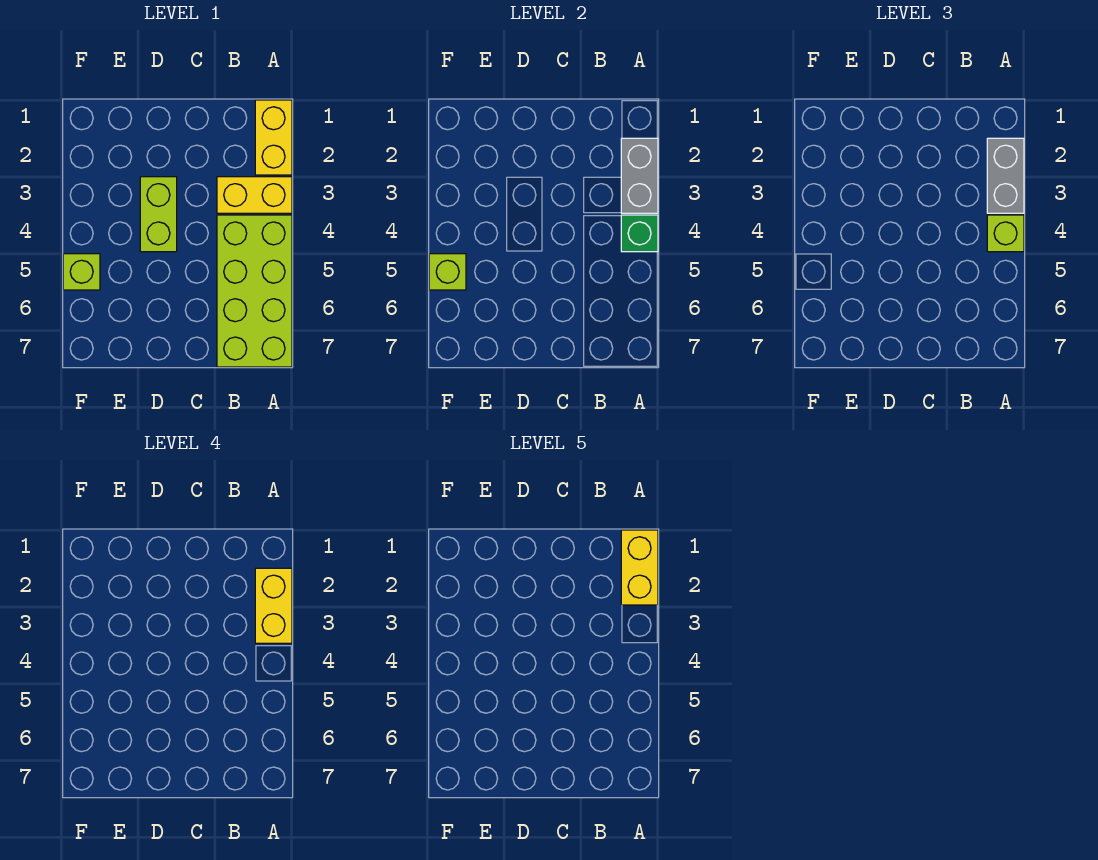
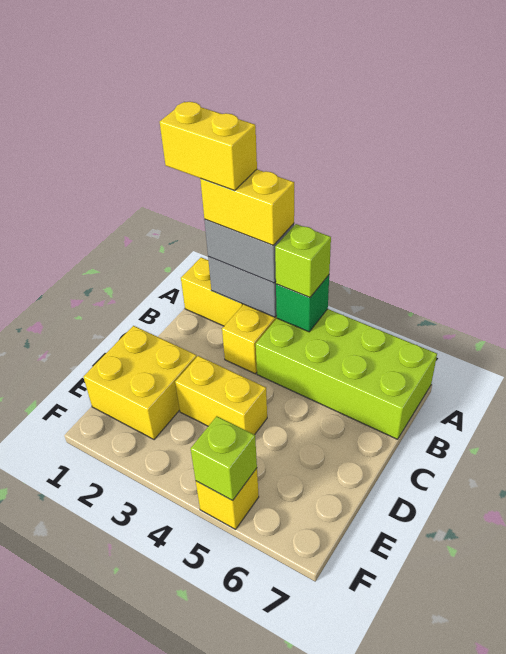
none -> yellow brick D1:E2 level 1
lime brick D3:D4 level 1 -> yellow brick D3:D4 level 1
lime brick F5 level 1 -> yellow brick F5 level 1

